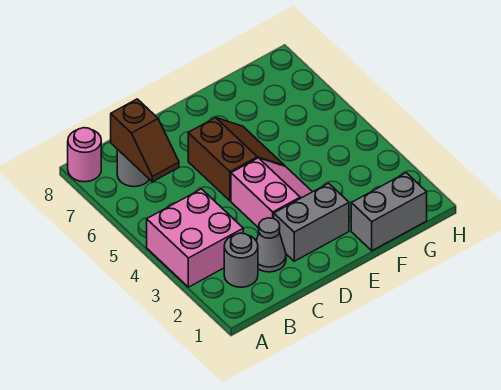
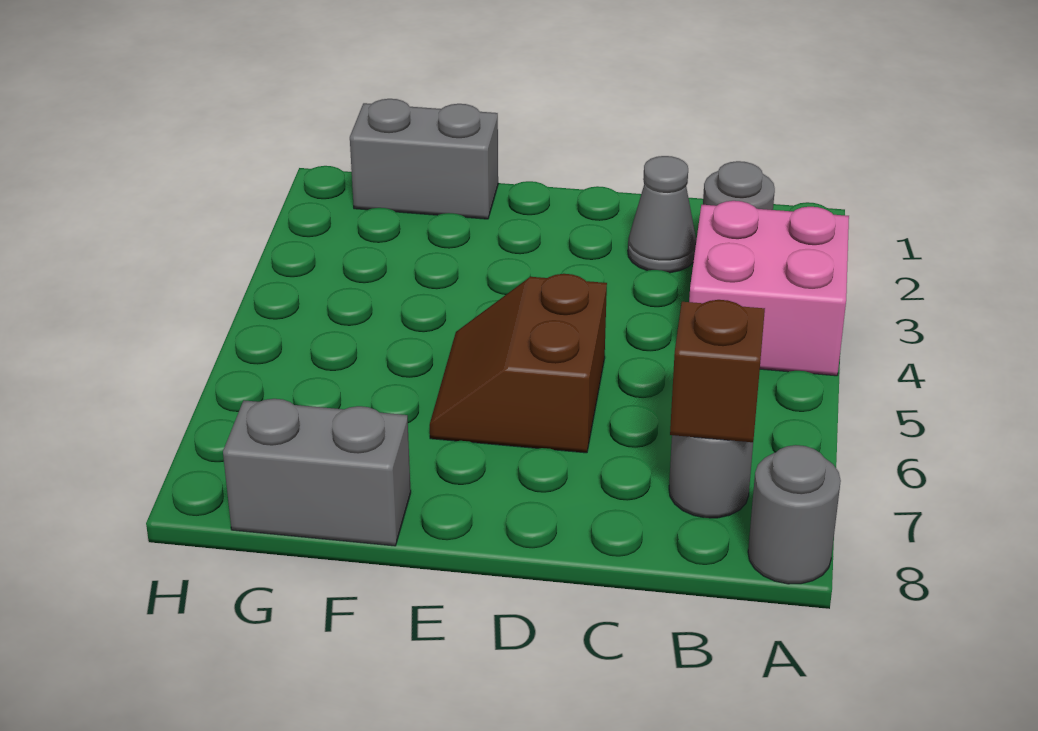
pink round brick A8 level 1 -> grey round brick A8 level 1
grey brick D2:E2 level 1 -> grey brick F8:G8 level 1
pink slope D3:E4 level 1 top D -> none

